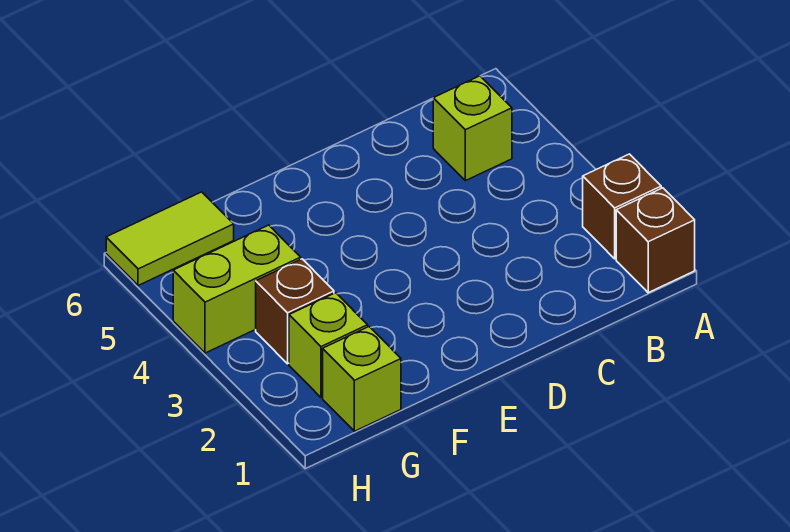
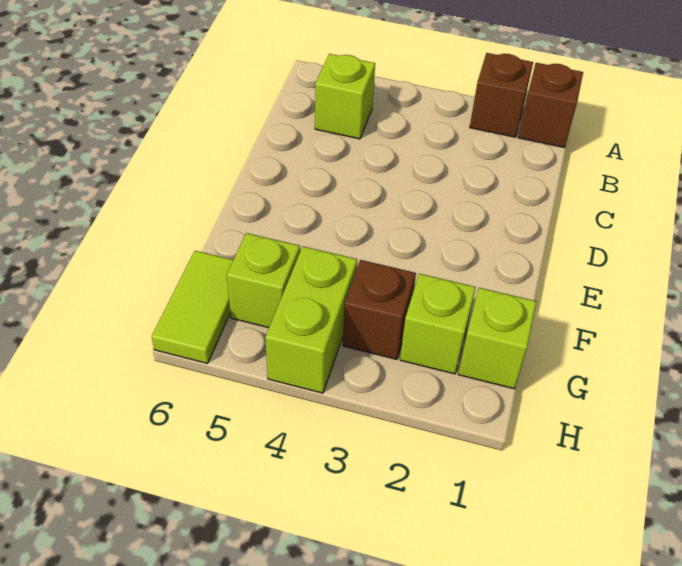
none -> lime brick G5 level 1

